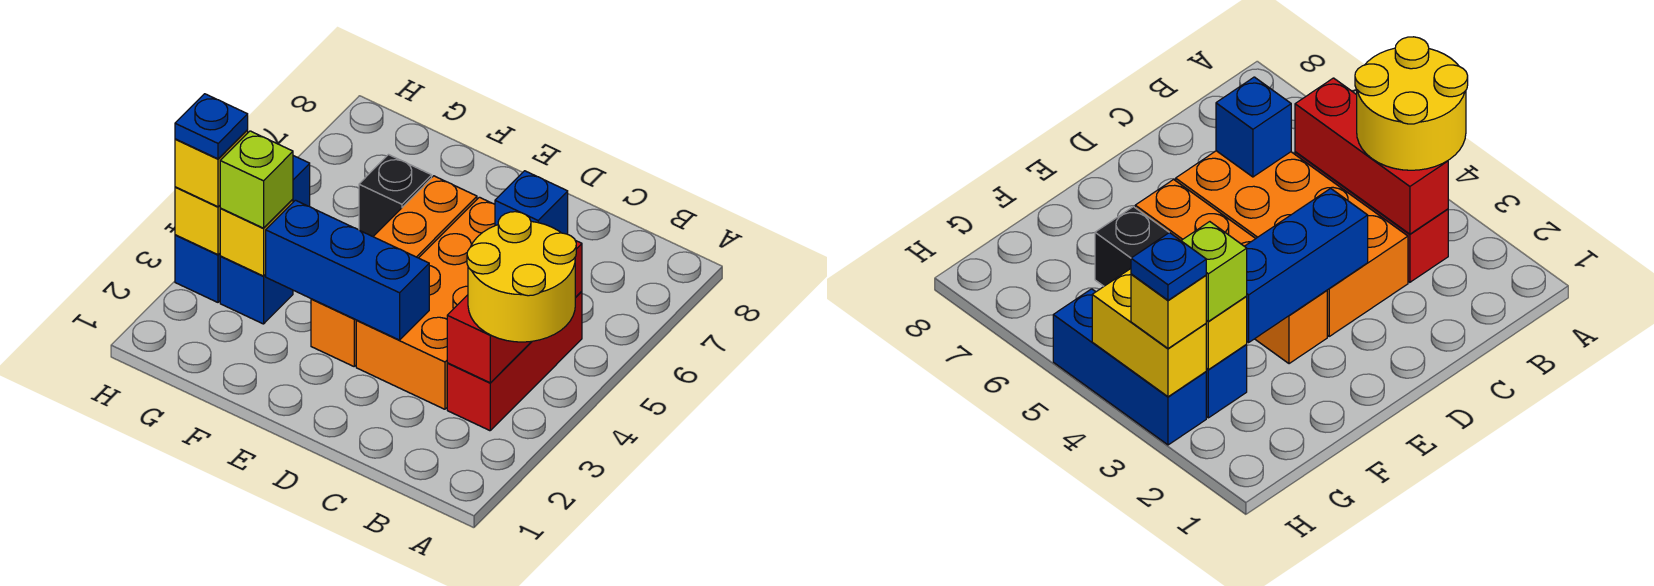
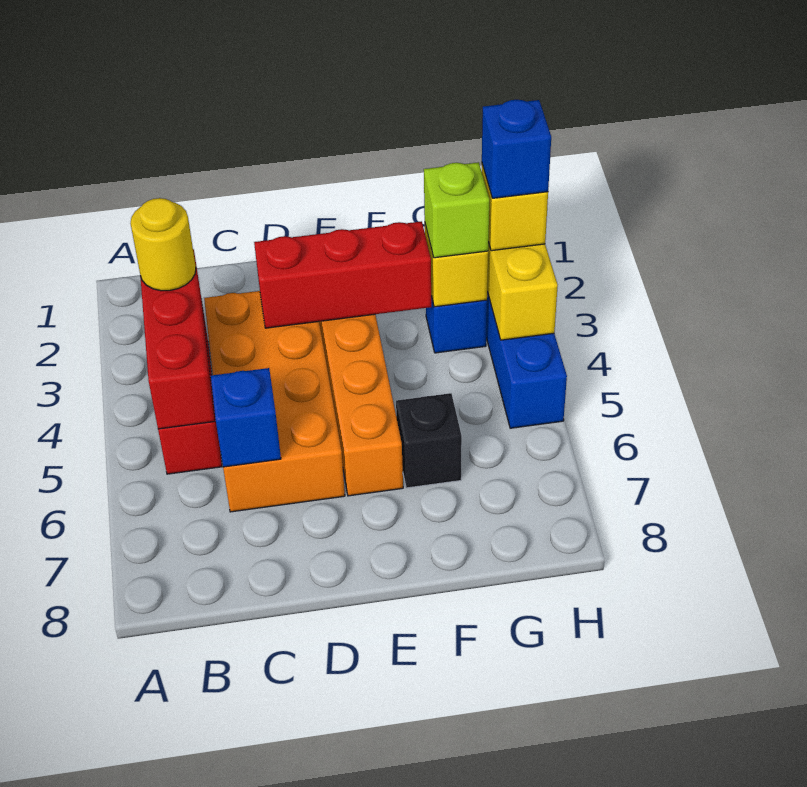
yellow round brick A3:B4 level 3 -> yellow round brick B3 level 3
blue brick D3:F3 level 2 -> red brick D3:F3 level 2
blue plate H3 level 4 -> blue brick H3 level 4

